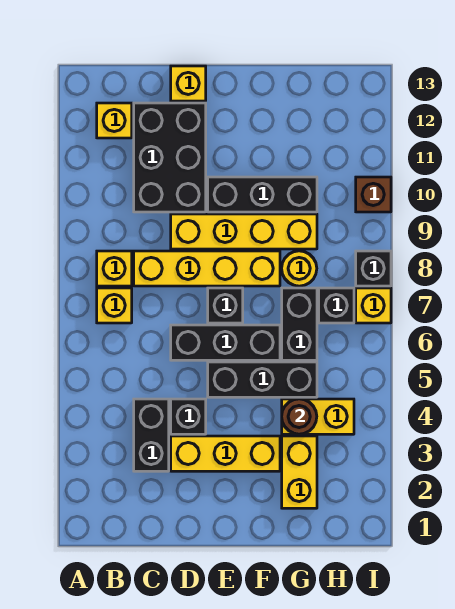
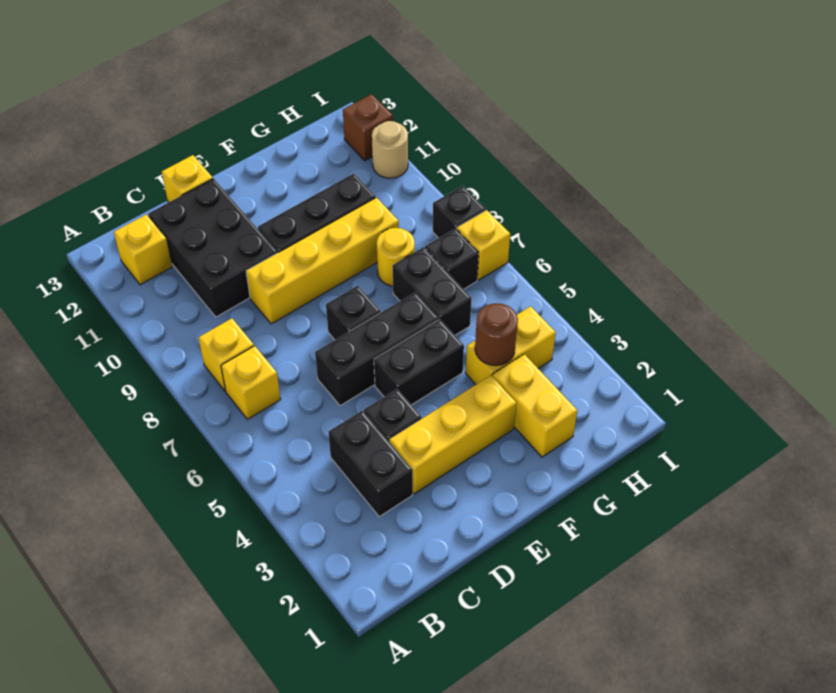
yellow brick C8:F8 level 1 -> none
black brick E5:G5 level 1 -> black brick E5:F5 level 1
brown brick I10 level 1 -> brown brick I12 level 1
none -> tan round brick I11 level 1

